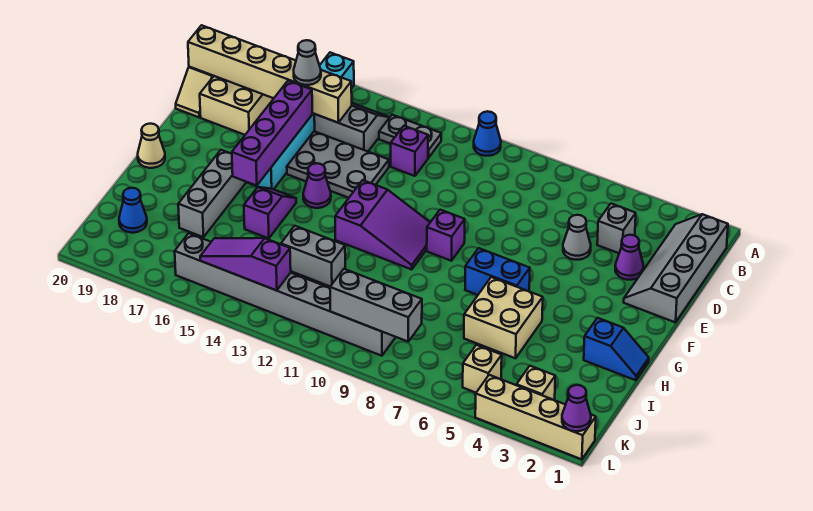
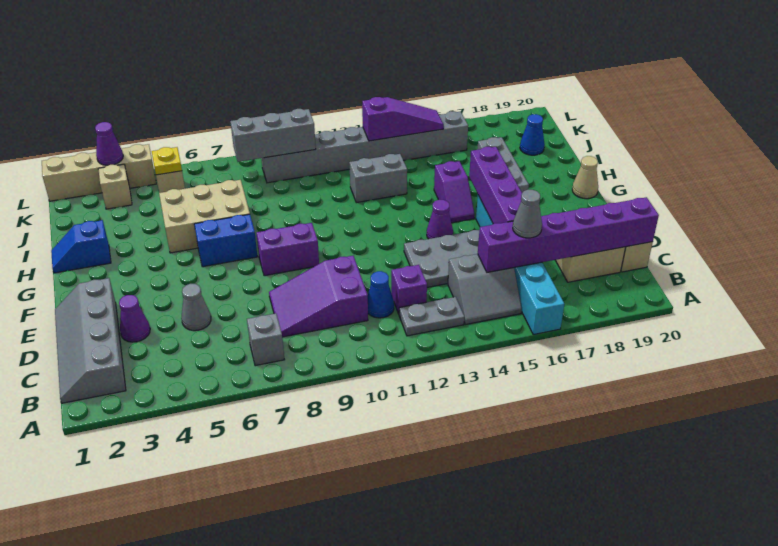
blue cone A10 level 1 -> blue cone C11 level 1
grey slope B1:E2 level 1 top 1 -> grey slope B1:E2 level 1 top 2
grey brick C4 level 1 -> grey brick B7 level 1
tan brick C15:C20 level 2 -> purple brick C15:C20 level 2
purple brick F9 level 1 -> purple brick F8:F9 level 1
purple slope F10:G12 level 1 top 12 -> purple slope C8:D10 level 1 top 10
tan brick H5:I6 level 1 -> tan brick H5:I7 level 1
none -> yellow plate K5 level 2
purple cone L1 level 2 -> purple cone L3 level 2

